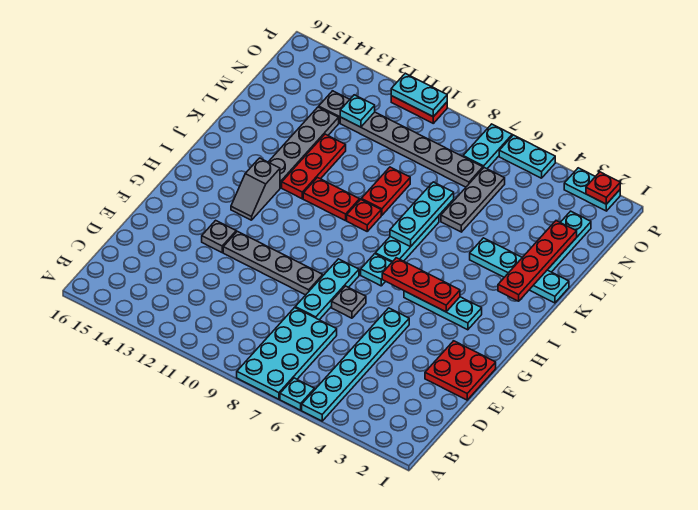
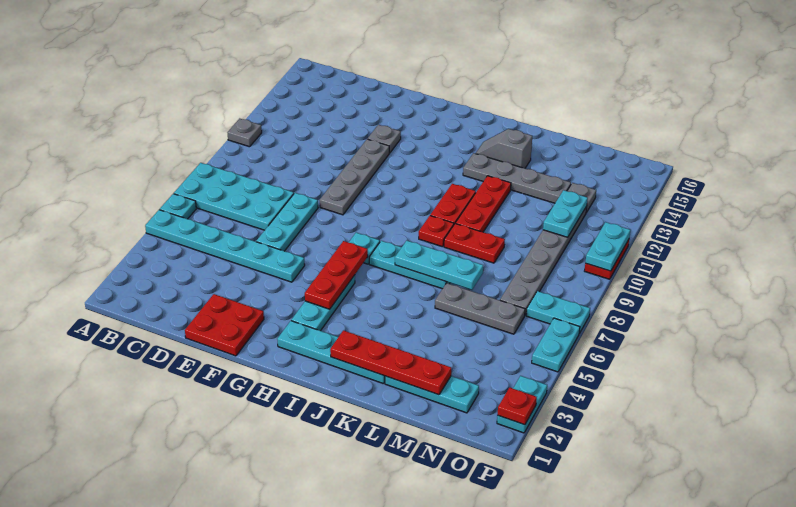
cyan plate E8:G8 level 1 -> cyan plate E6:E8 level 1
grey plate F7 level 1 -> grey plate A11 level 1
grey slope H13:I13 level 1 top I -> grey slope J14:K14 level 1 top K
red plate J12:L12 level 1 -> red plate K10:K12 level 1
cyan plate K1:K4 level 1 -> cyan plate H2:K2 level 1
cyan plate N12 level 2 -> cyan plate N11:N12 level 2

